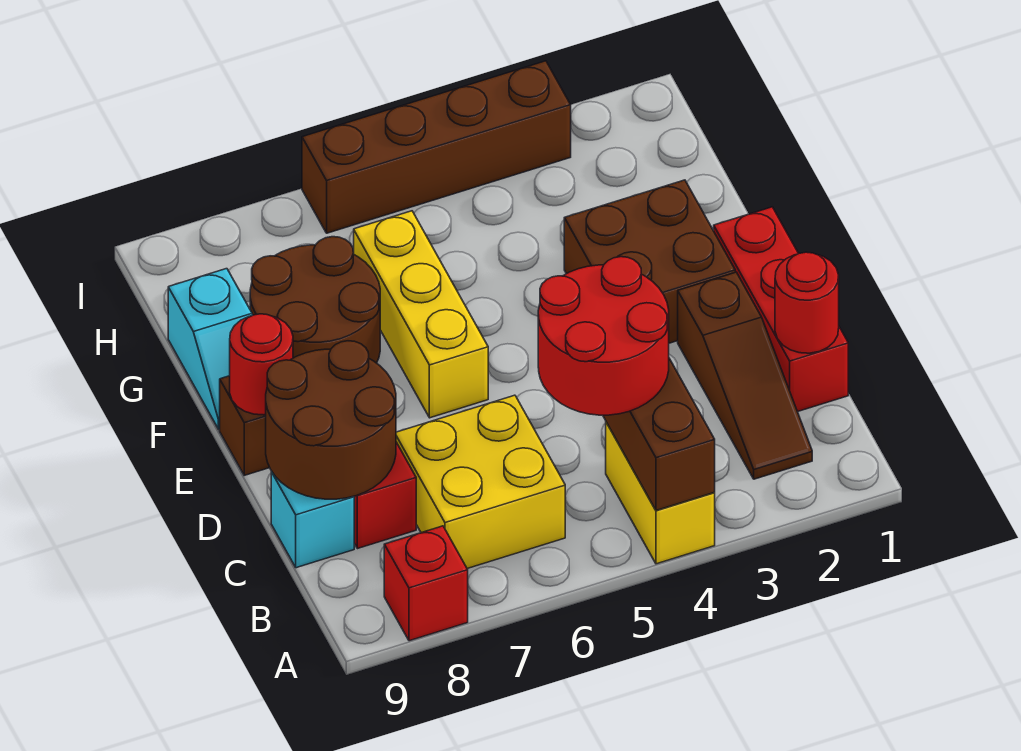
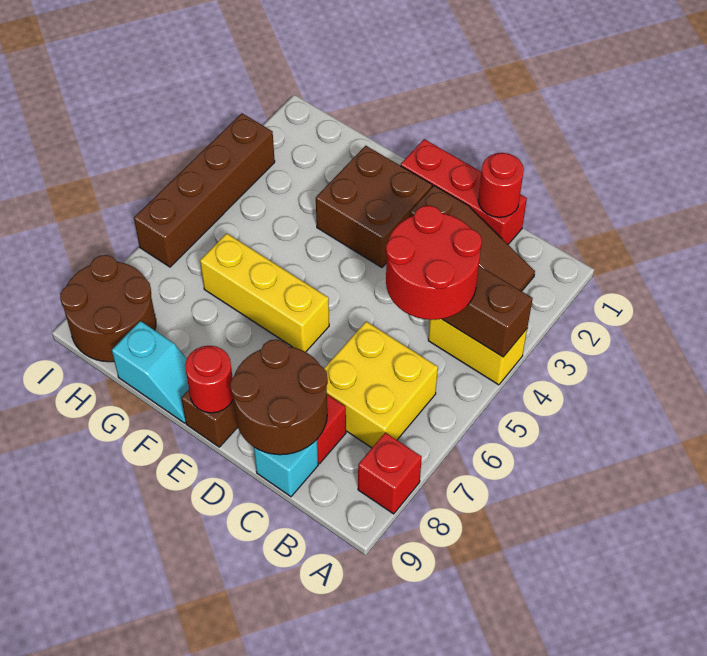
brown round brick F7:G8 level 1 -> brown round brick H8:I9 level 1

